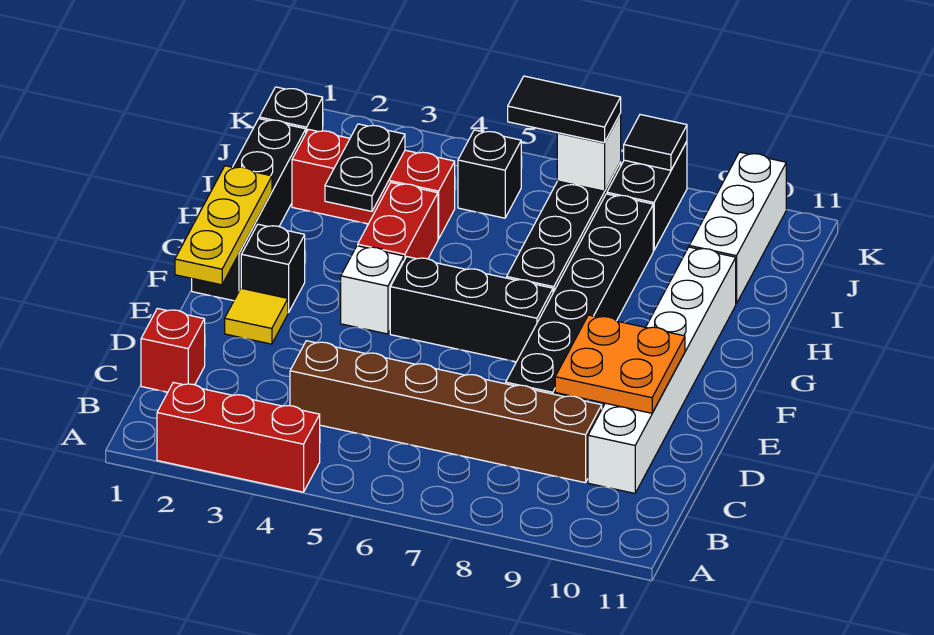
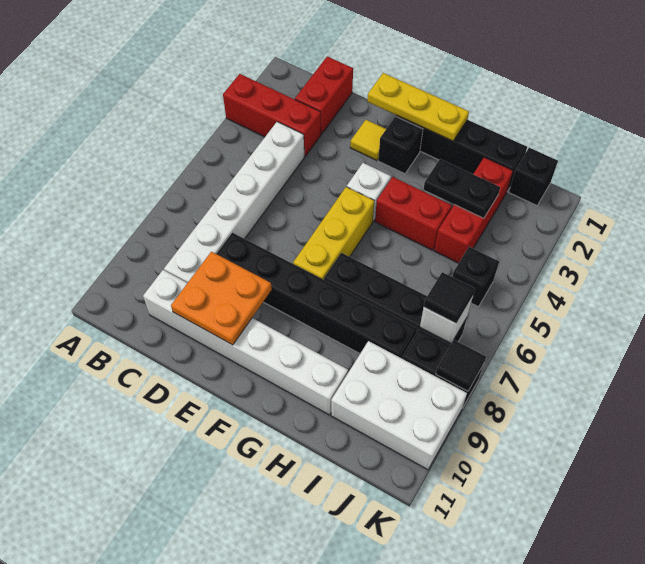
red brick A2:A4 level 1 -> red brick A3:C3 level 1
red brick C1 level 1 -> red brick C1:C2 level 1
brown brick C4:C9 level 1 -> white brick C4:C9 level 1
black brick F5:F7 level 1 -> yellow brick F5:F7 level 1
white brick I10:K10 level 1 -> white brick I9:K10 level 1
black tile J6:J7 level 3 -> black tile J7 level 3

